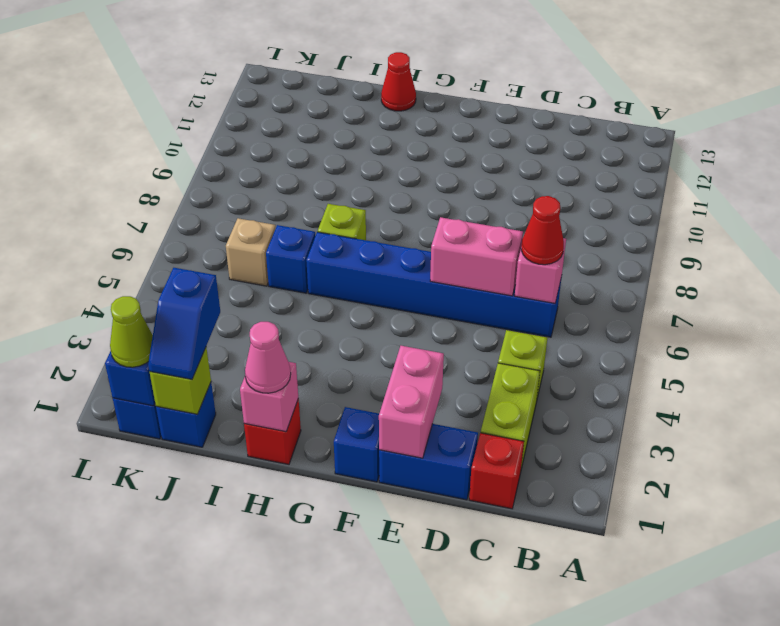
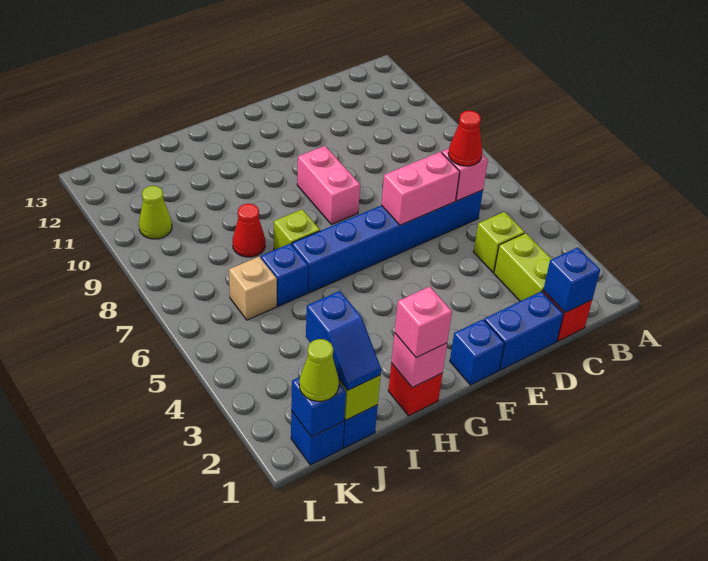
none -> blue brick C1 level 2
pink brick E1:E2 level 2 -> pink brick F8:F9 level 1
pink cone H1 level 3 -> pink brick H1 level 3
red cone H13 level 1 -> red cone I8 level 1
none -> lime cone K10 level 1

